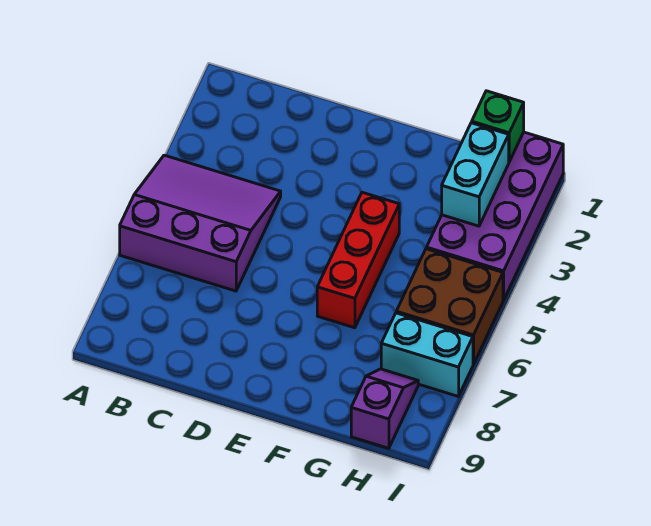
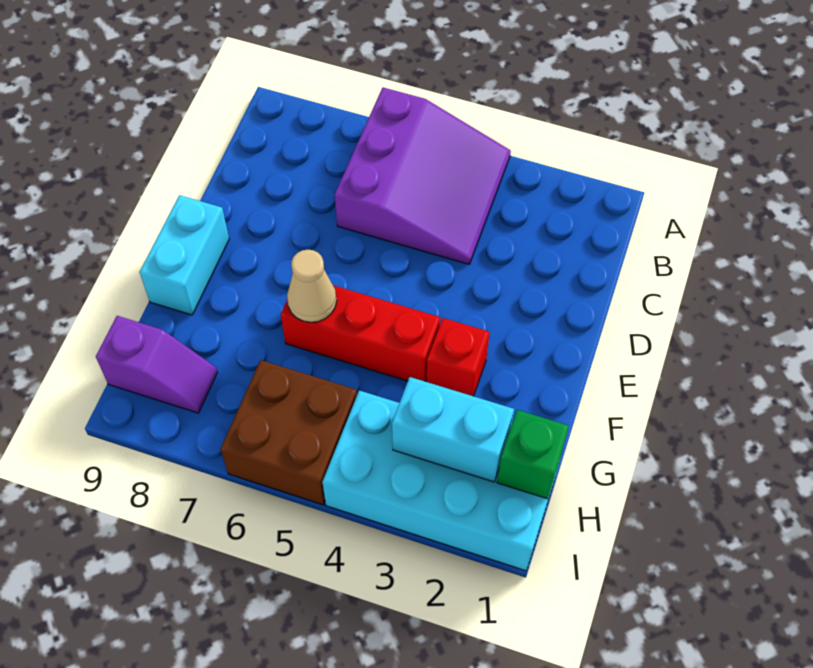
none -> red brick F3 level 1
none -> tan cone F6 level 2
purple brick H1:I4 level 1 -> cyan brick H1:I4 level 1
cyan brick H7:I7 level 1 -> cyan brick E9:F9 level 1

